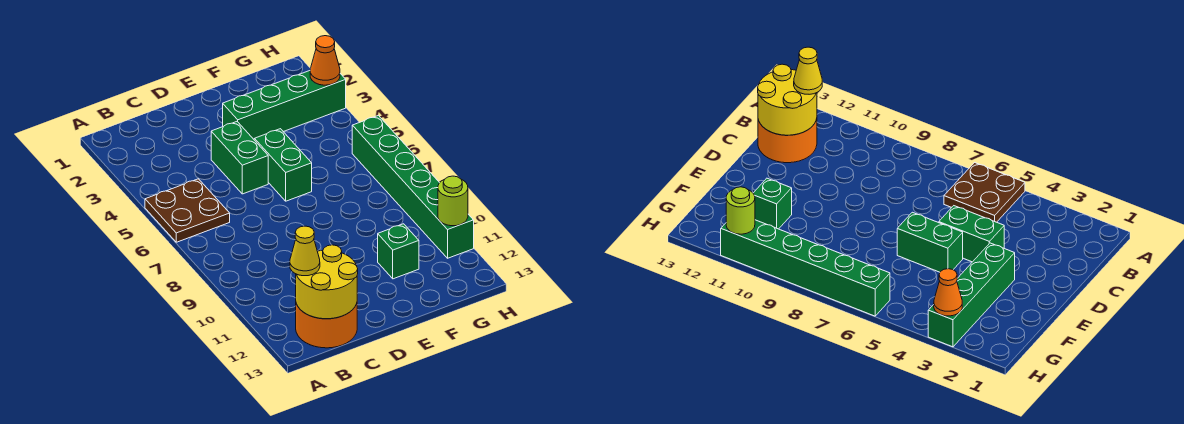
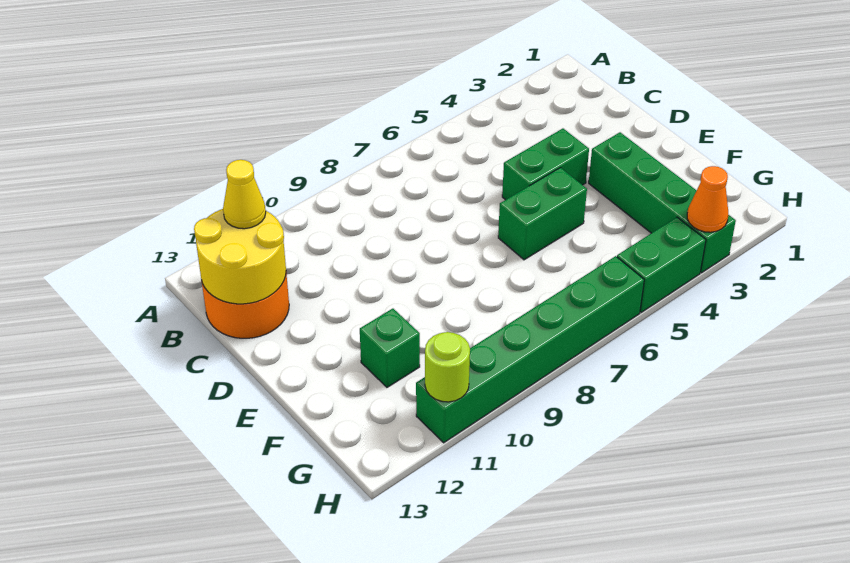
brown plate A5:B6 level 1 -> none
none -> green brick H4:H5 level 1

